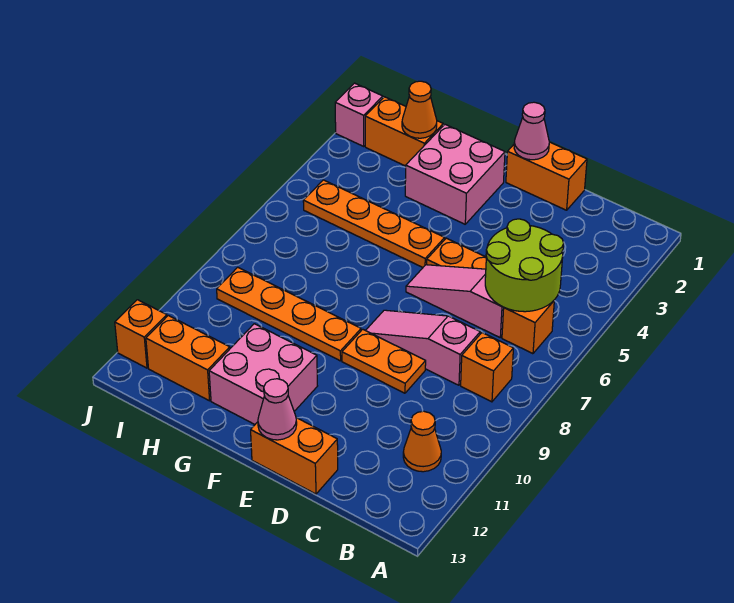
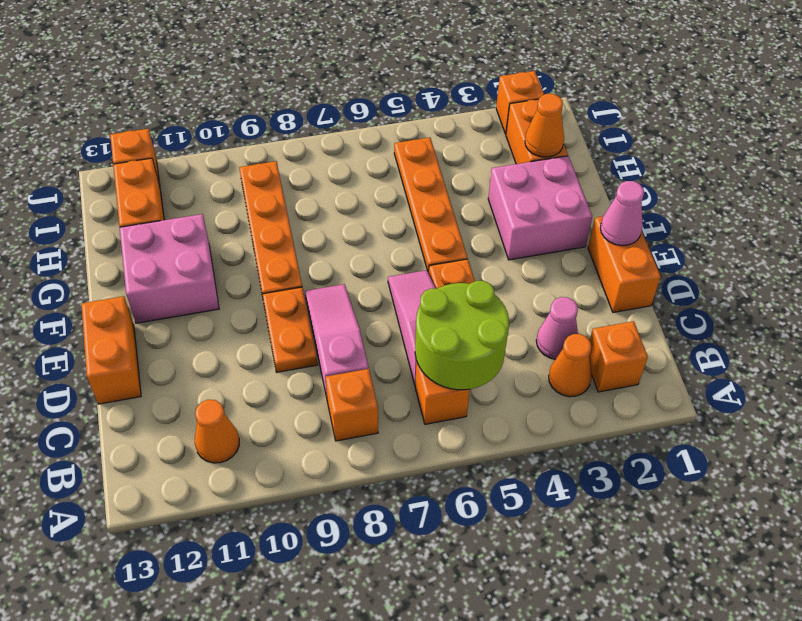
none -> orange brick B2 level 1
none -> orange cone B3 level 1
pink cone E13 level 2 -> pink cone C3 level 1
pink brick J2 level 1 -> orange brick J2 level 1

